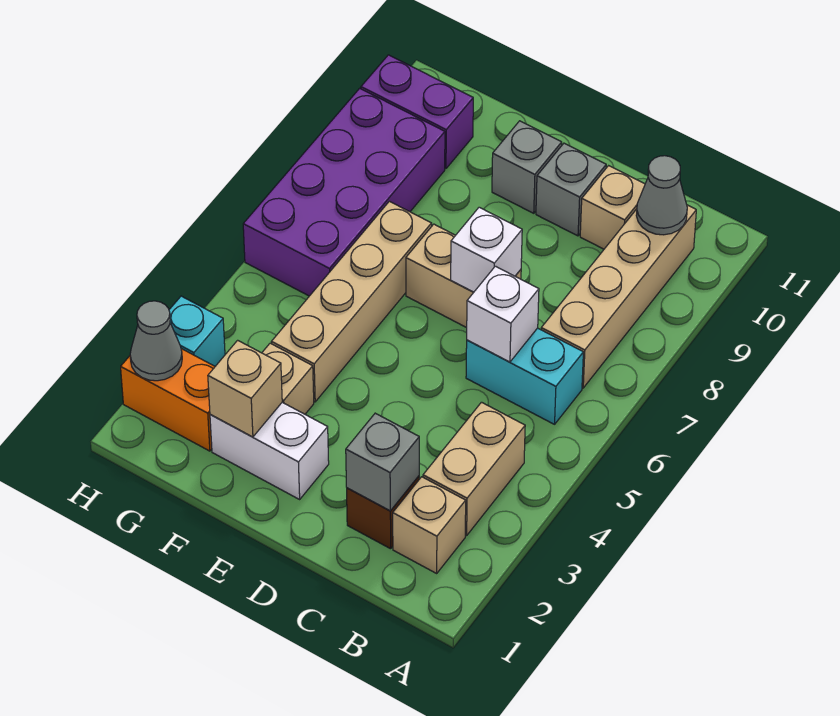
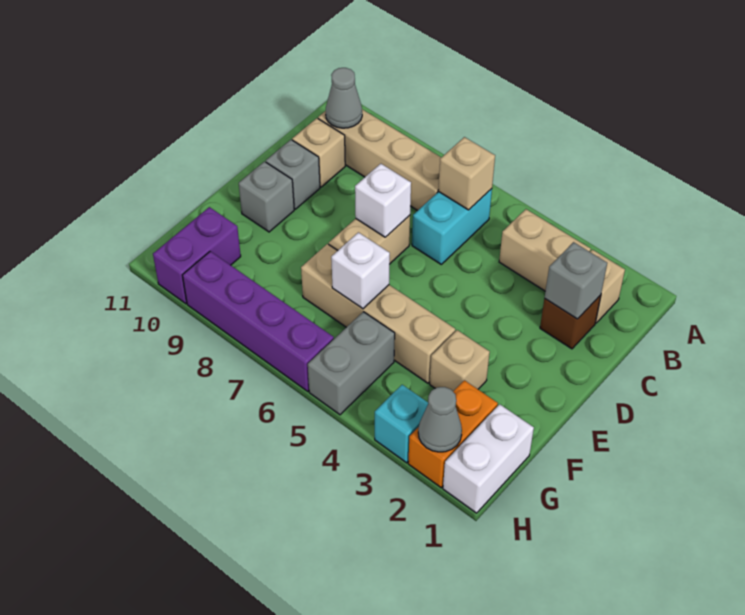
white brick C6 level 2 -> white brick F6 level 2
white brick E2:F2 level 1 -> white brick G1:H1 level 1
tan brick F2 level 2 -> tan brick B6 level 2
none -> grey brick G5:H5 level 1
purple brick G6:H9 level 1 -> purple brick H6:H9 level 1

